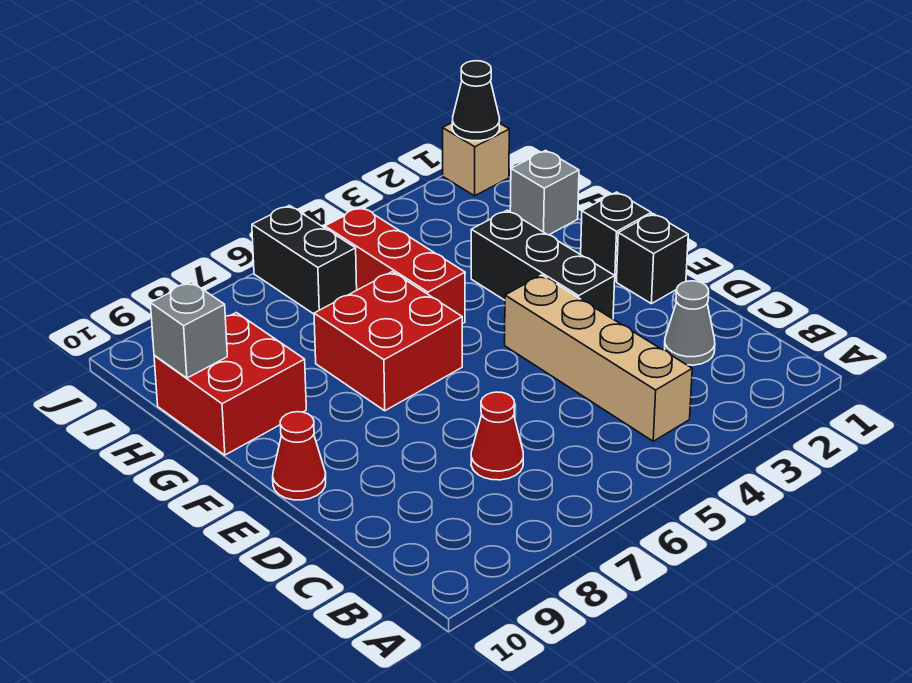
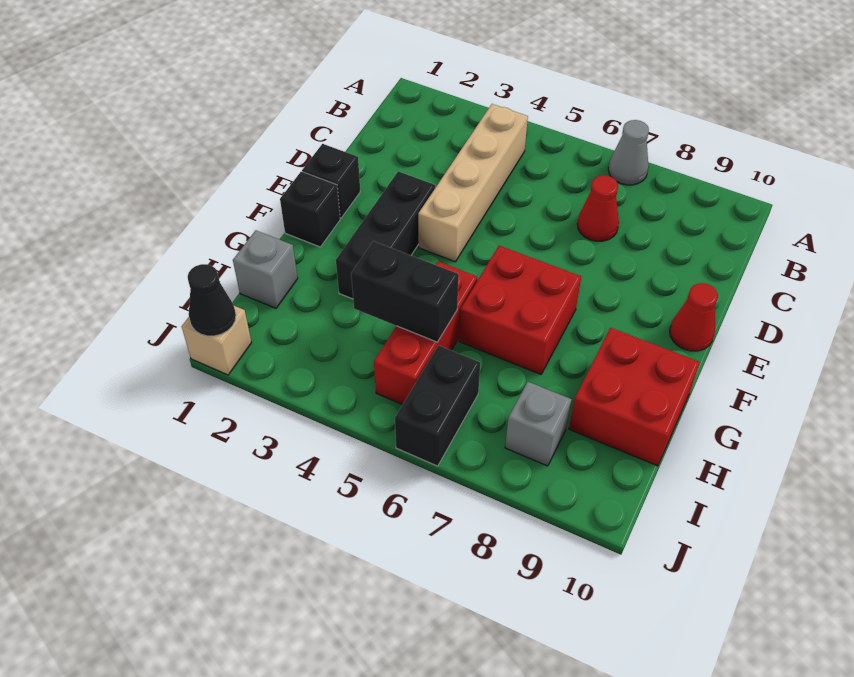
grey cone C2 level 1 -> grey cone A7 level 1
none -> black brick H4:H5 level 2
grey brick H10 level 2 -> grey brick I8 level 1

